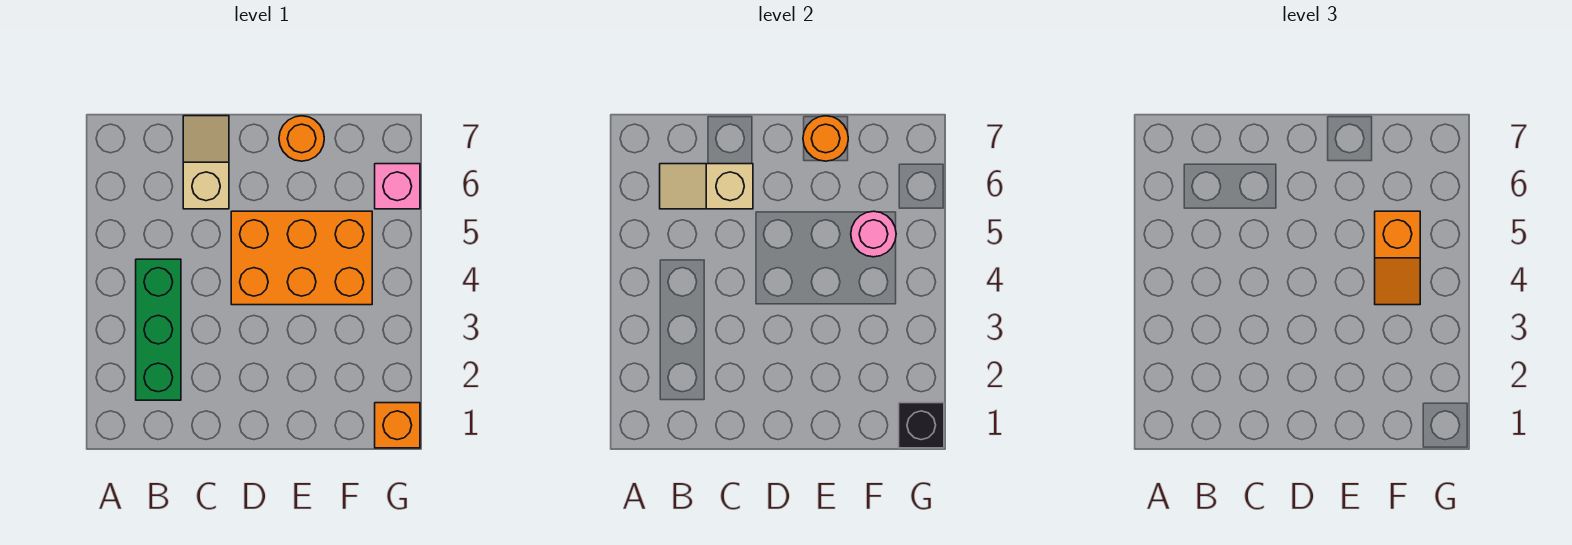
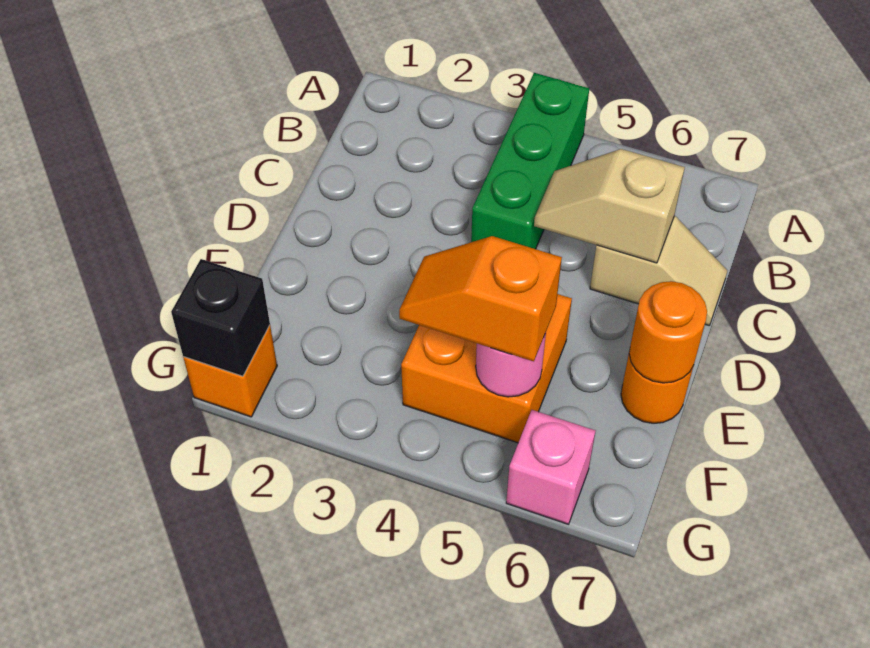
green brick B2:B4 level 1 -> green brick A4:C4 level 1
tan slope B6:C6 level 2 top C -> tan slope C5:C6 level 2 top 6
orange brick D4:F5 level 1 -> orange brick E4:F5 level 1

